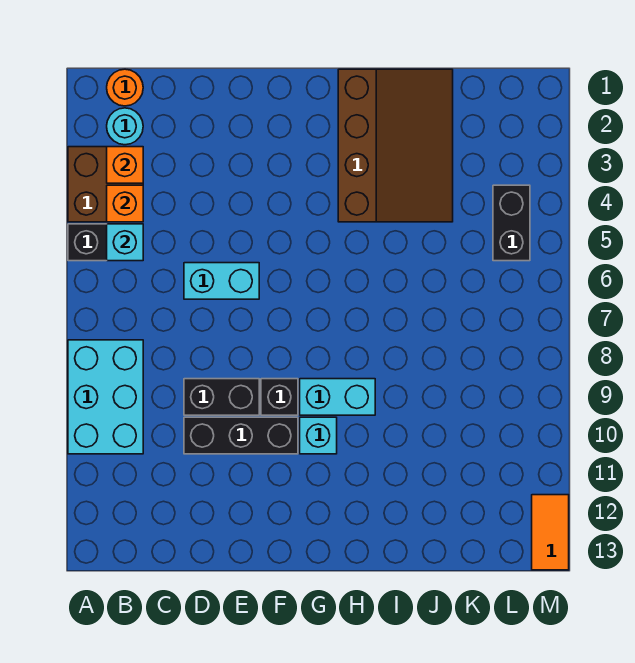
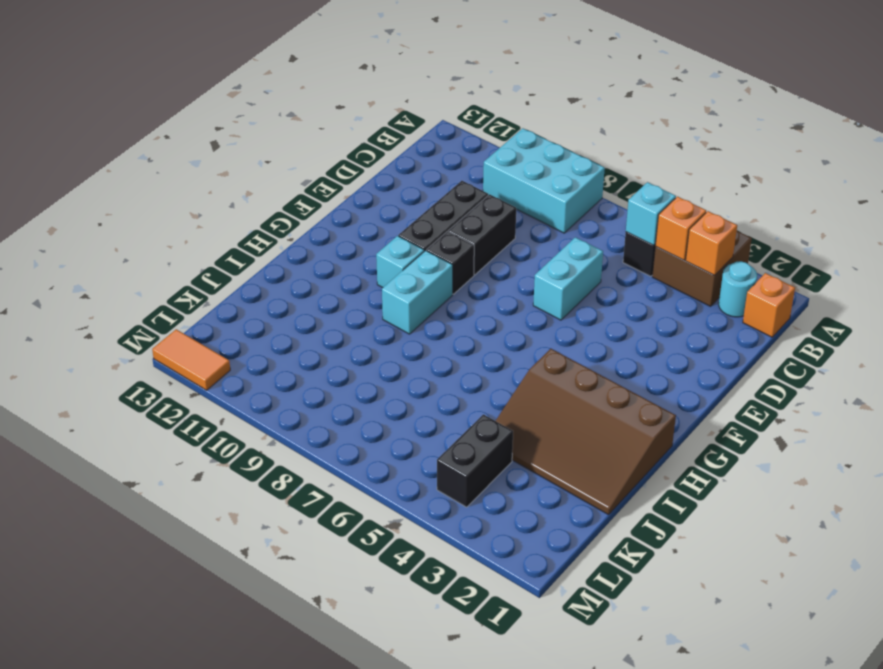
orange round brick B1 level 1 -> orange brick B1 level 1
black brick L4:L5 level 1 -> black brick K4:L4 level 1

